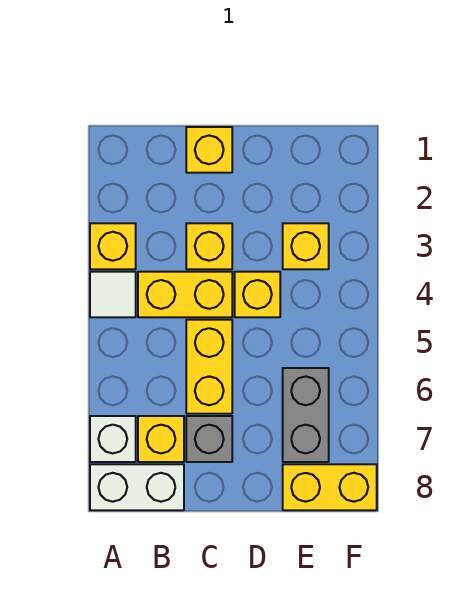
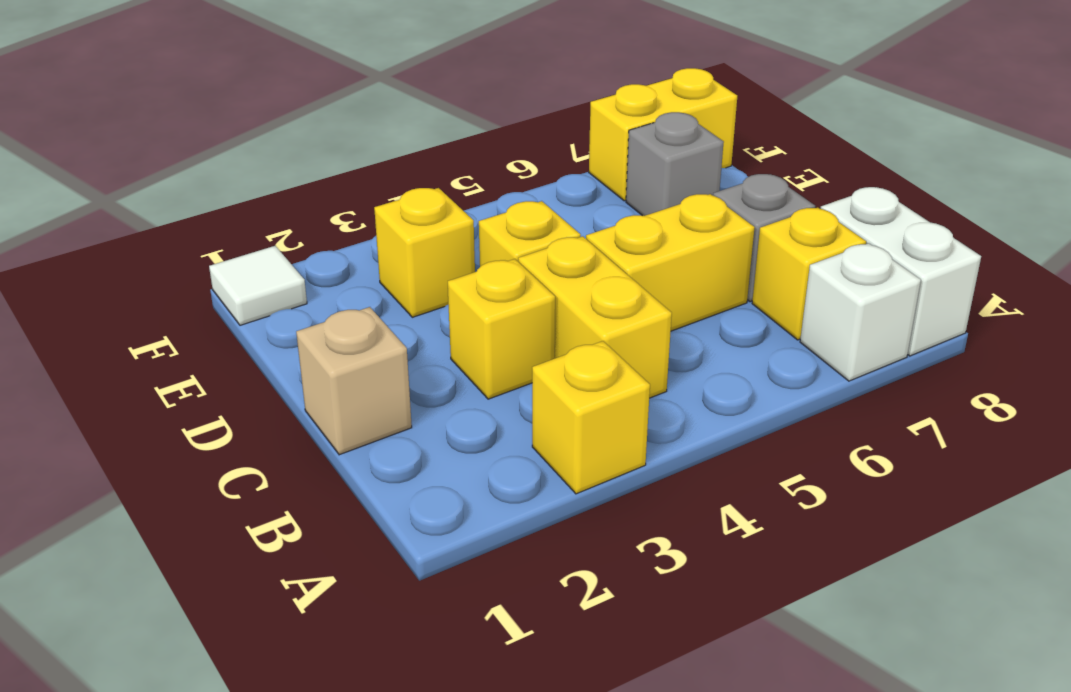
white tile A4 level 1 -> white tile F1 level 1
yellow brick C1 level 1 -> tan brick C1 level 1
grey brick E6:E7 level 1 -> grey brick E7 level 1
yellow brick E8:F8 level 1 -> yellow brick F7:F8 level 1

